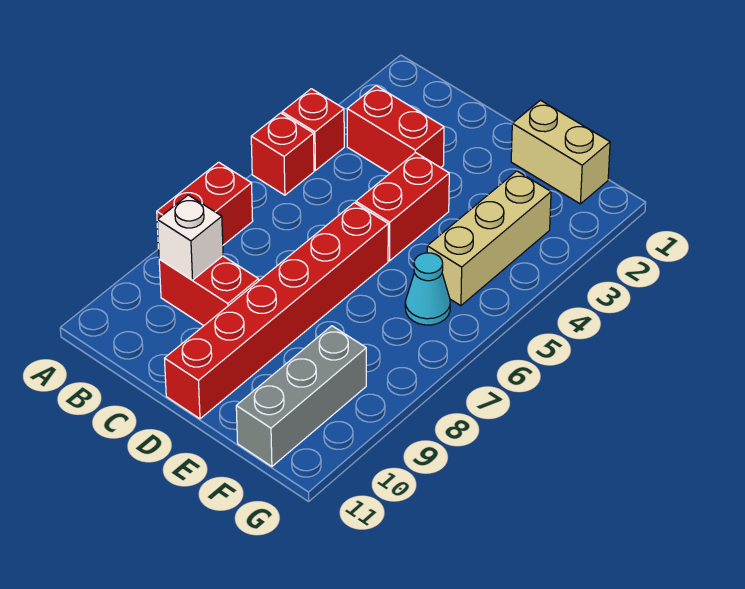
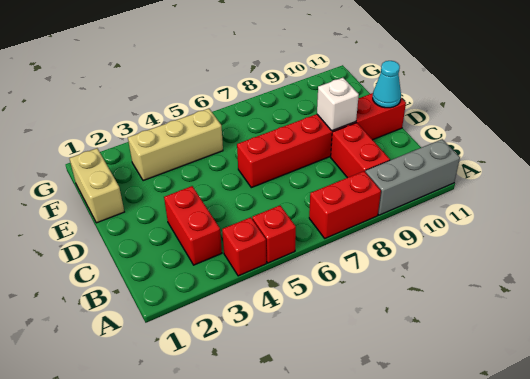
white brick B9 level 2 -> white brick D9 level 2
red brick D4:D5 level 1 -> none
cyan cone F6 level 1 -> cyan cone D11 level 2
grey brick F9:F11 level 1 -> grey brick A9:A11 level 1

